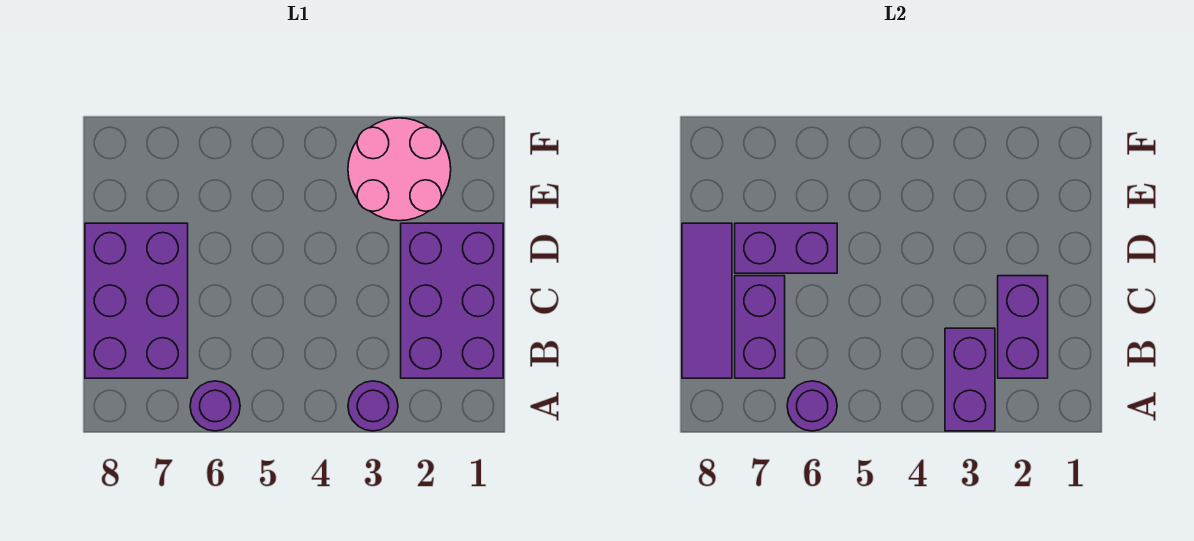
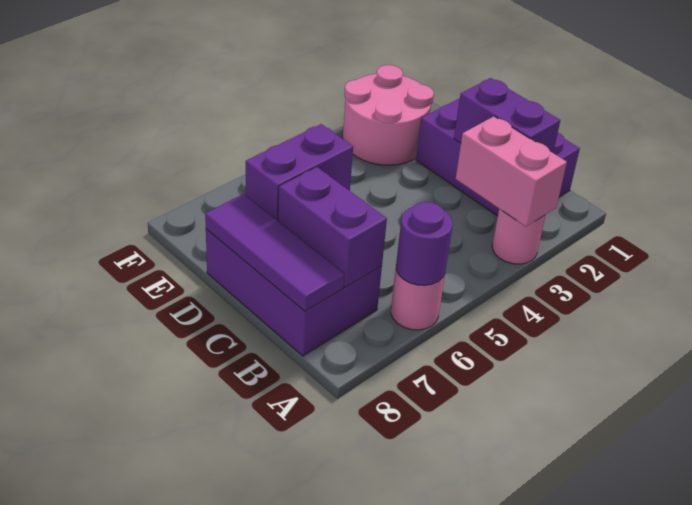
purple round brick A3 level 1 -> pink round brick A3 level 1
purple brick A3:B3 level 2 -> pink brick A3:B3 level 2
purple round brick A6 level 1 -> pink round brick A6 level 1

